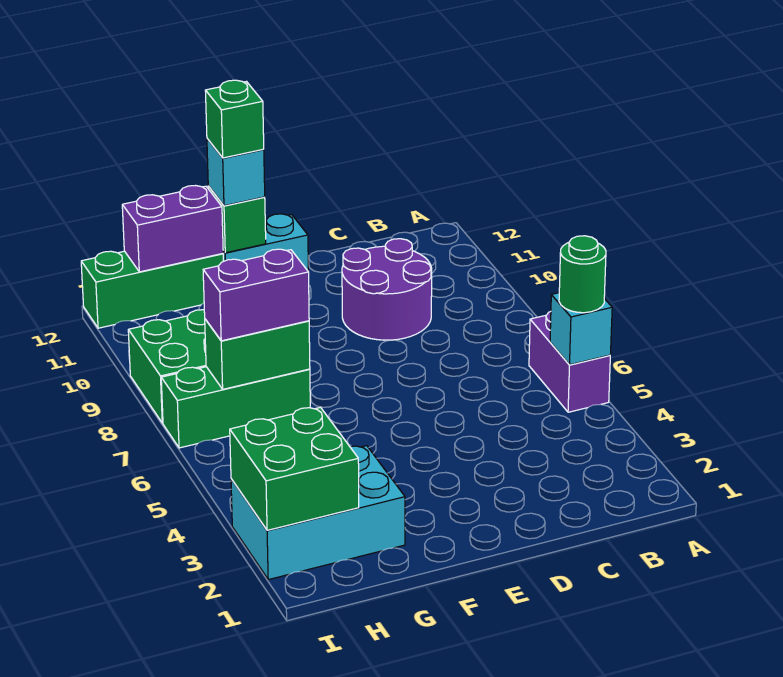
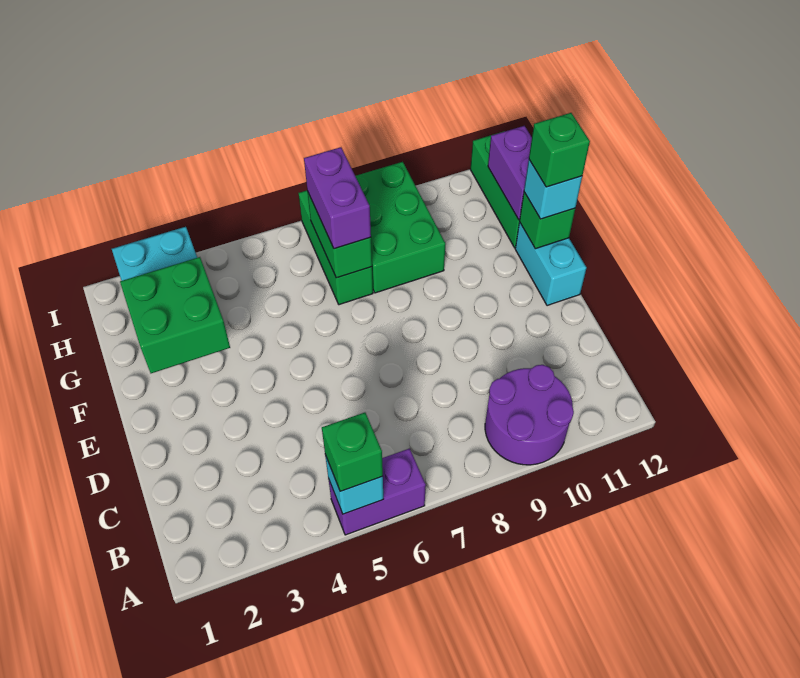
green round brick A5 level 3 -> green brick A5 level 3
purple round brick C9:D10 level 1 -> purple round brick A9:B10 level 1
green brick H2:I3 level 2 -> green brick F2:G3 level 2

